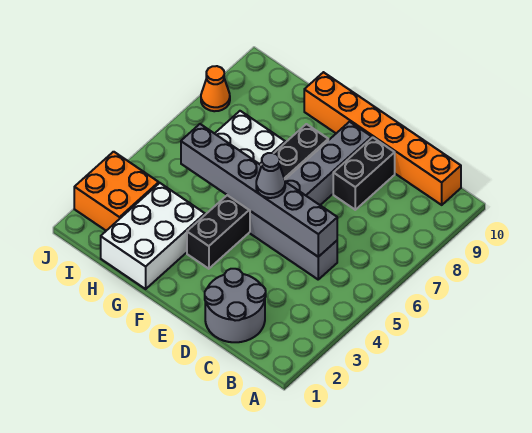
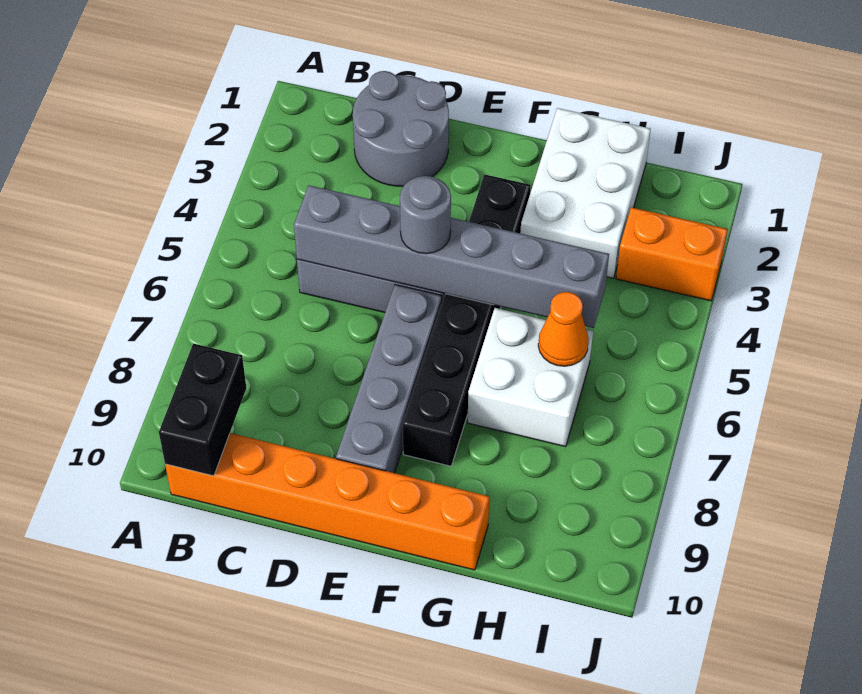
black brick D8:D9 level 1 -> black brick B9:B10 level 2
grey cone E5 level 3 -> grey round brick E5 level 3
orange brick I2:J3 level 1 -> orange brick I3:J3 level 1
orange cone J8 level 1 -> orange cone H6 level 2

